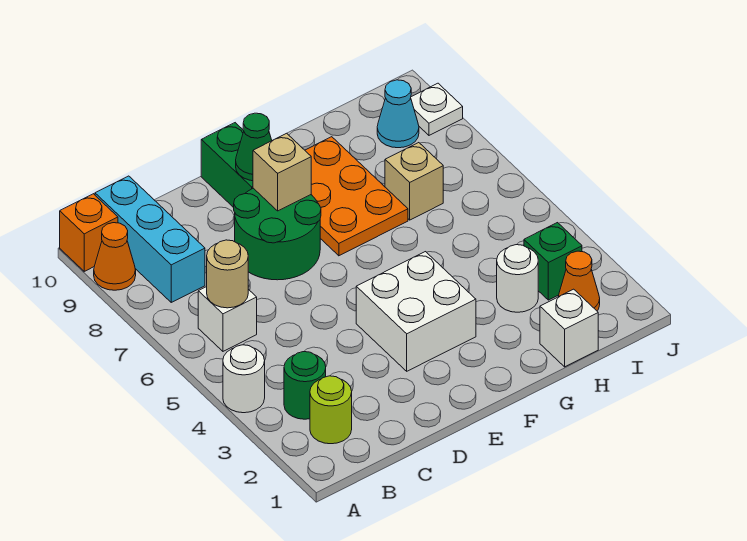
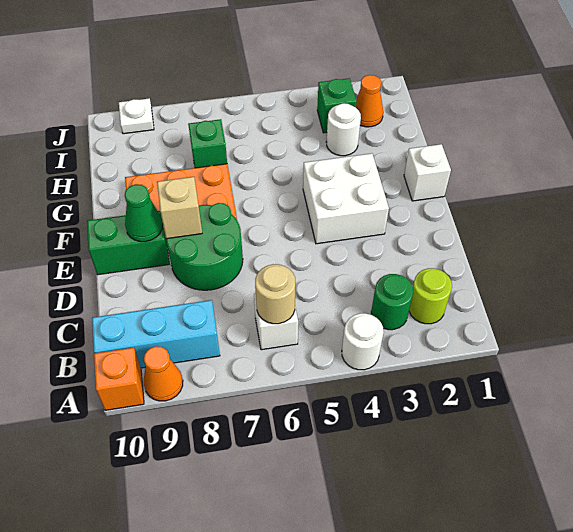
white brick H1 level 1 -> white brick F1 level 1
tan brick H7 level 1 -> green brick H7 level 1
cyan cone I9 level 1 -> none

